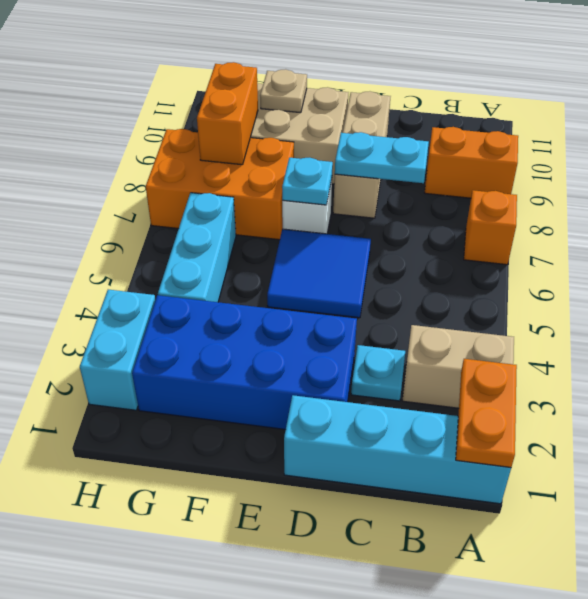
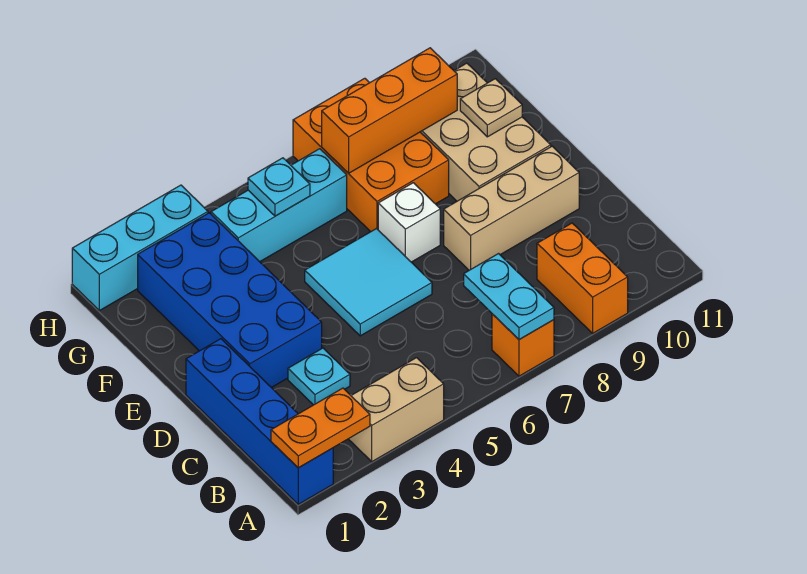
cyan brick A1:D1 level 1 -> blue brick A1:D1 level 1
tan brick A3:B3 level 1 -> tan brick A3:A4 level 1
cyan plate C8:D8 level 2 -> cyan plate A7:B7 level 2
blue tile D5:E6 level 1 -> cyan tile D5:E6 level 1
cyan plate E7 level 2 -> cyan plate G5 level 2
orange brick G8:G9 level 2 -> orange brick G7:G9 level 2
cyan brick H2:H3 level 1 -> cyan brick H1:H3 level 1

